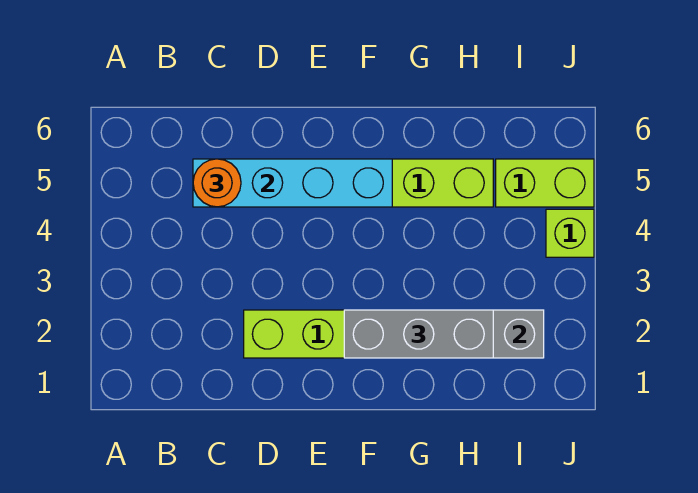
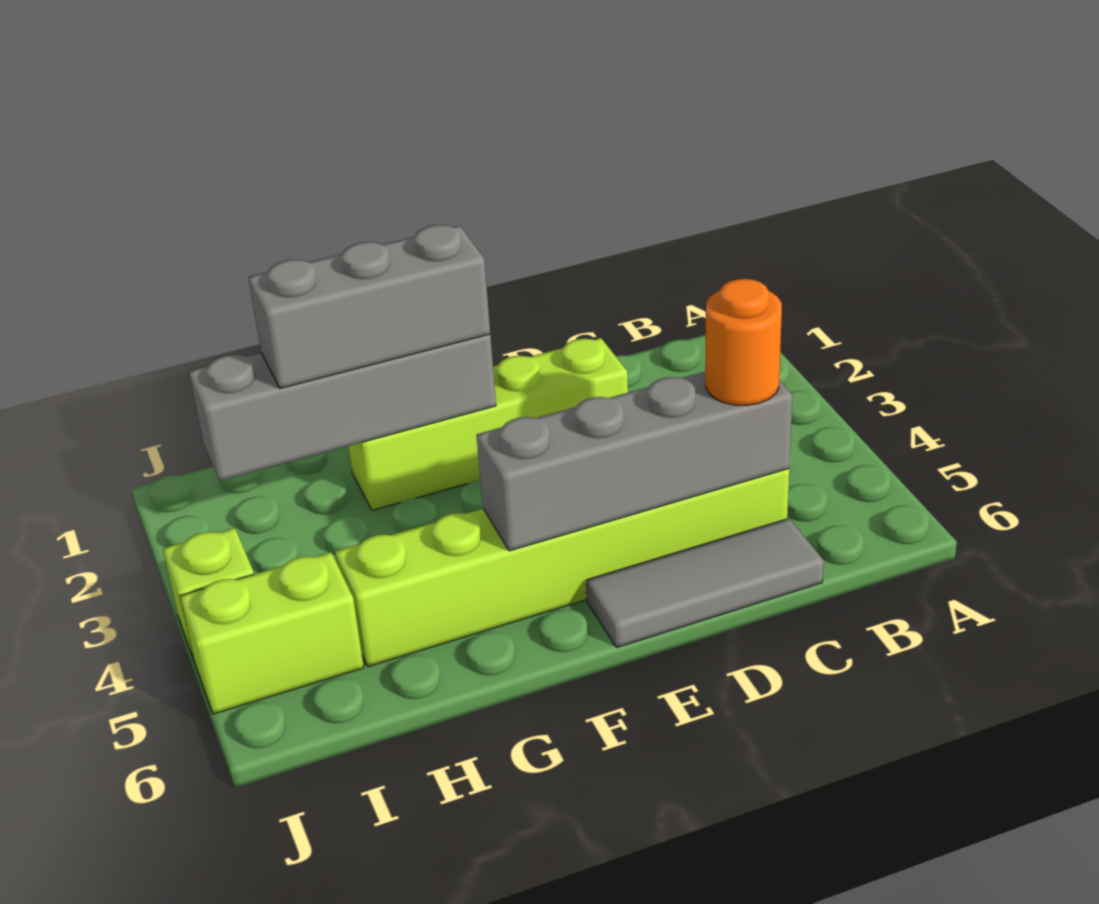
cyan brick C5:F5 level 2 -> grey brick C5:F5 level 2
none -> grey tile C6:E6 level 1

